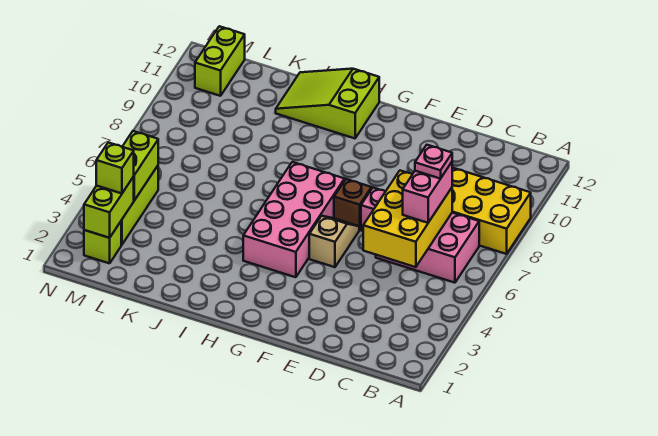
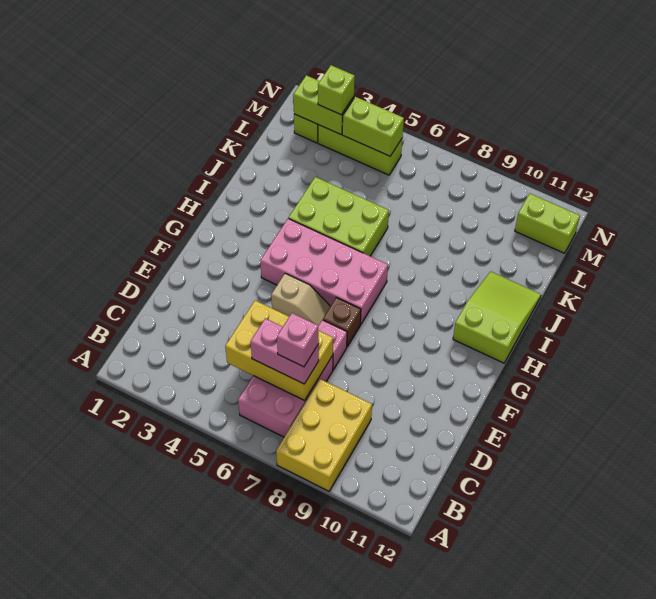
pink plate C7 level 4 -> pink brick C7 level 4
none -> lime brick I4:J6 level 1

